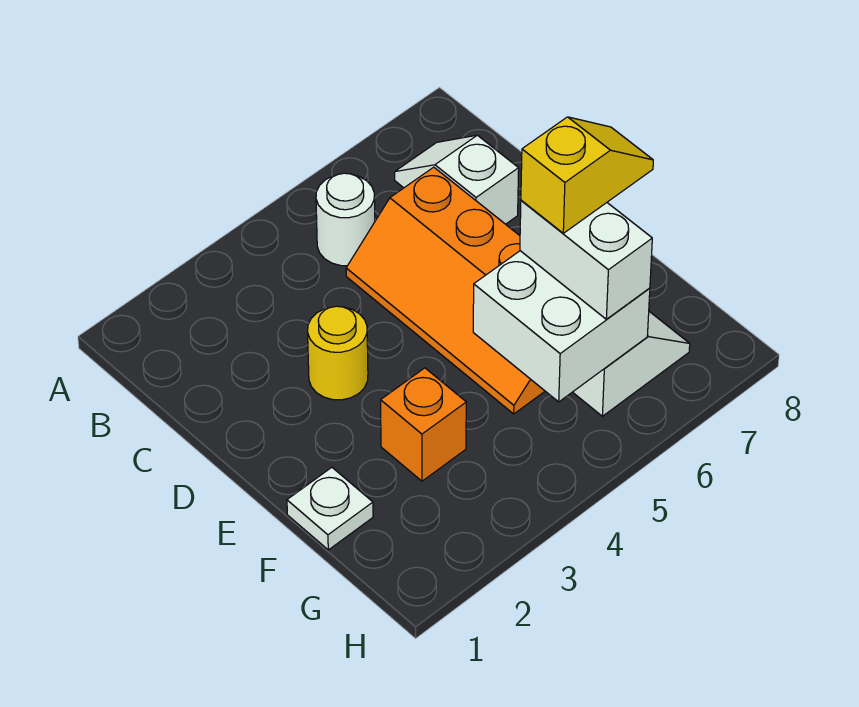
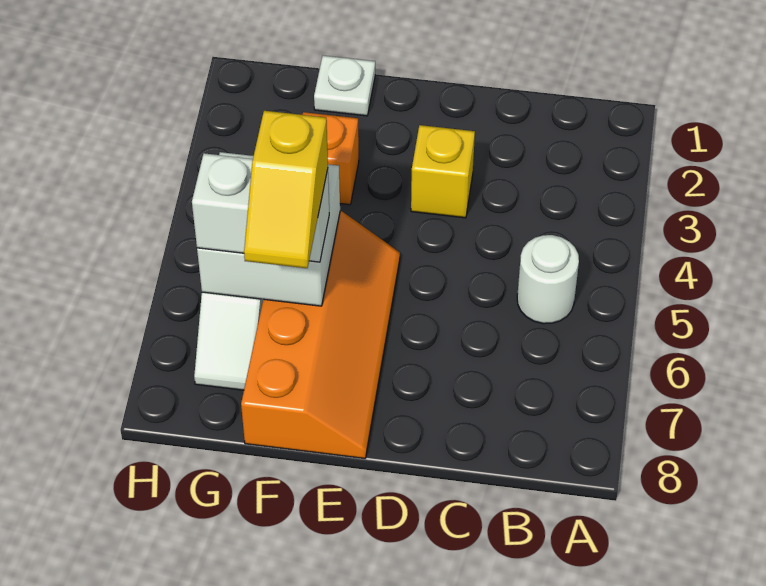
white slope B7:C7 level 1 top C -> none
orange slope C5:F6 level 1 top 6 -> orange slope E5:F8 level 1 top F
yellow round brick D3 level 1 -> yellow brick D3 level 1

